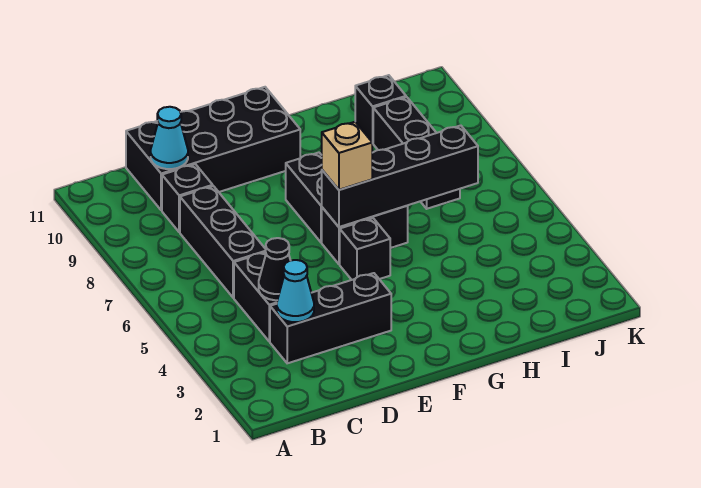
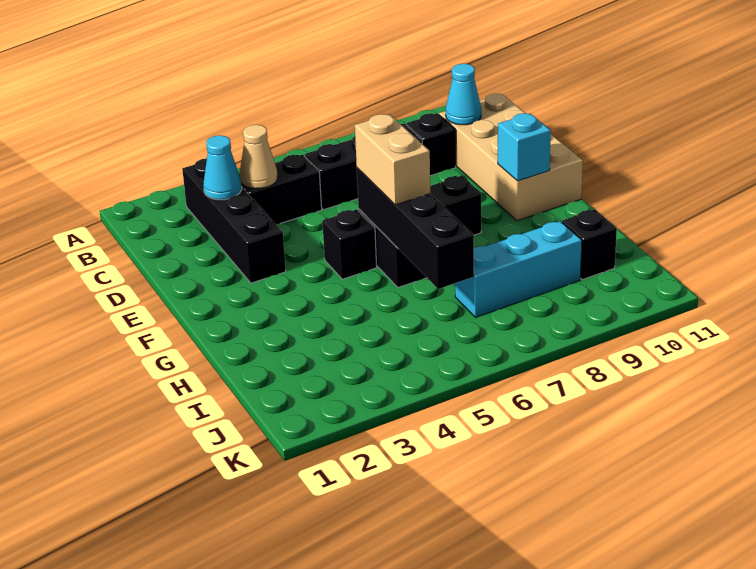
black brick C3:E3 level 1 -> black brick B3:E3 level 1
black cone C4 level 2 -> tan cone C4 level 2
black brick C10:F11 level 1 -> tan brick C10:F11 level 1
tan brick F6 level 3 -> tan brick F6:G6 level 3
none -> cyan brick F10 level 2
black brick I7:I9 level 1 -> cyan brick I7:I9 level 1

